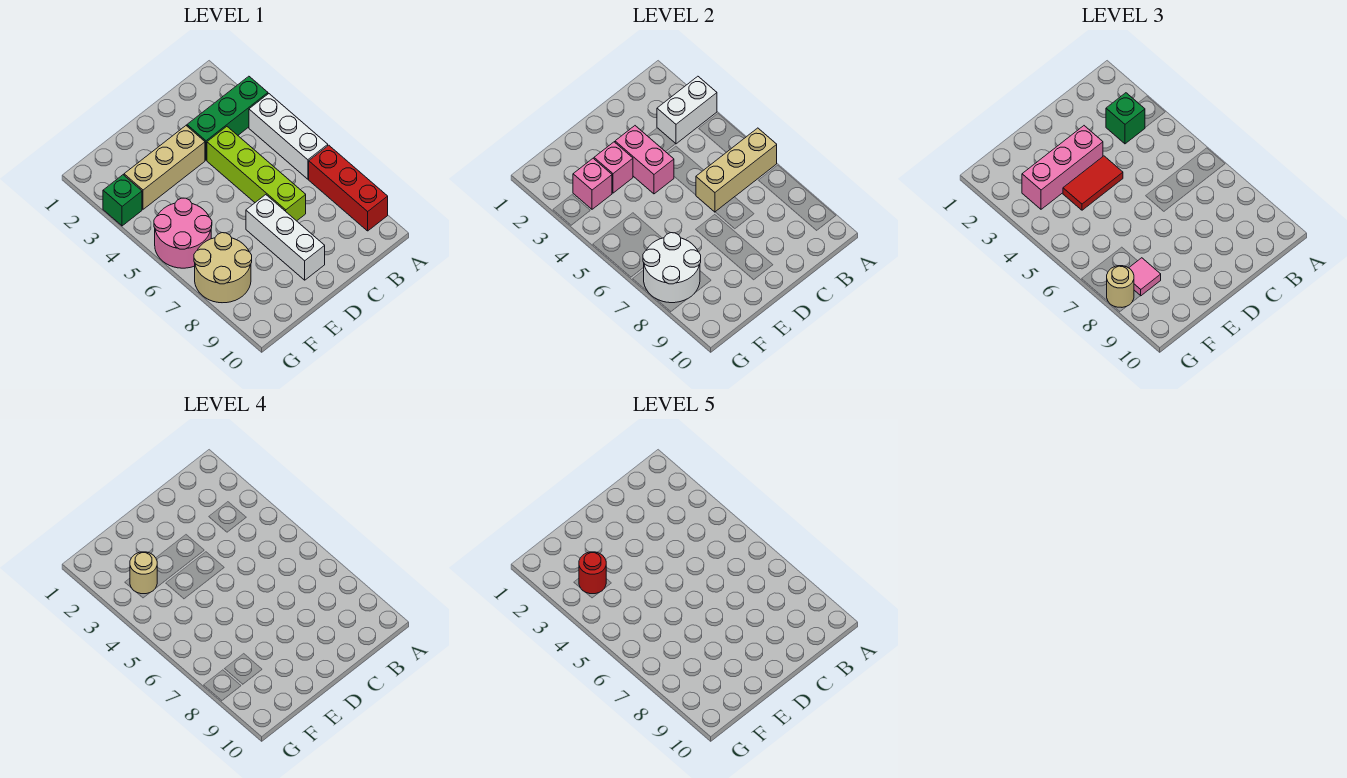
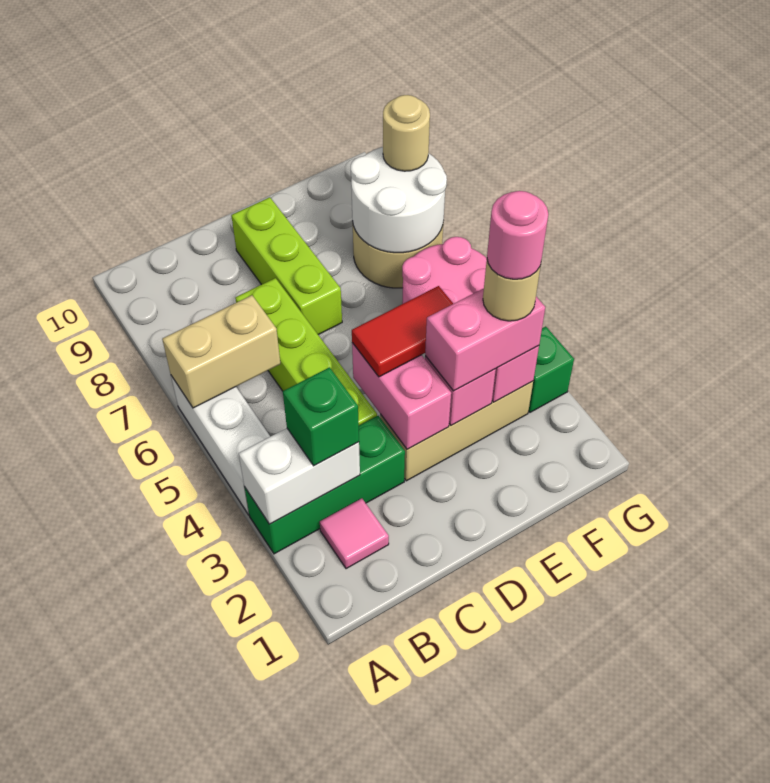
tan brick A6:C6 level 2 -> tan brick A6:B6 level 2
red brick A7:A9 level 1 -> none
pink brick D3:F3 level 3 -> pink brick E3:F3 level 3
white brick D7:D9 level 1 -> lime brick D7:D9 level 1
red round brick F3 level 5 -> pink round brick F3 level 5
pink tile F8 level 3 -> pink tile B2 level 1

